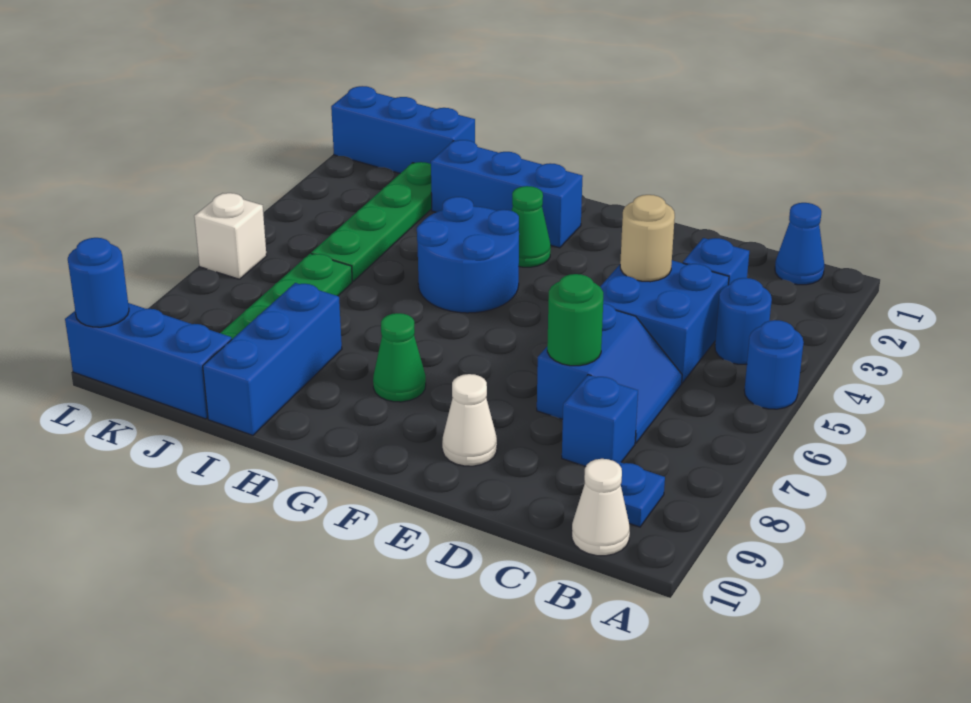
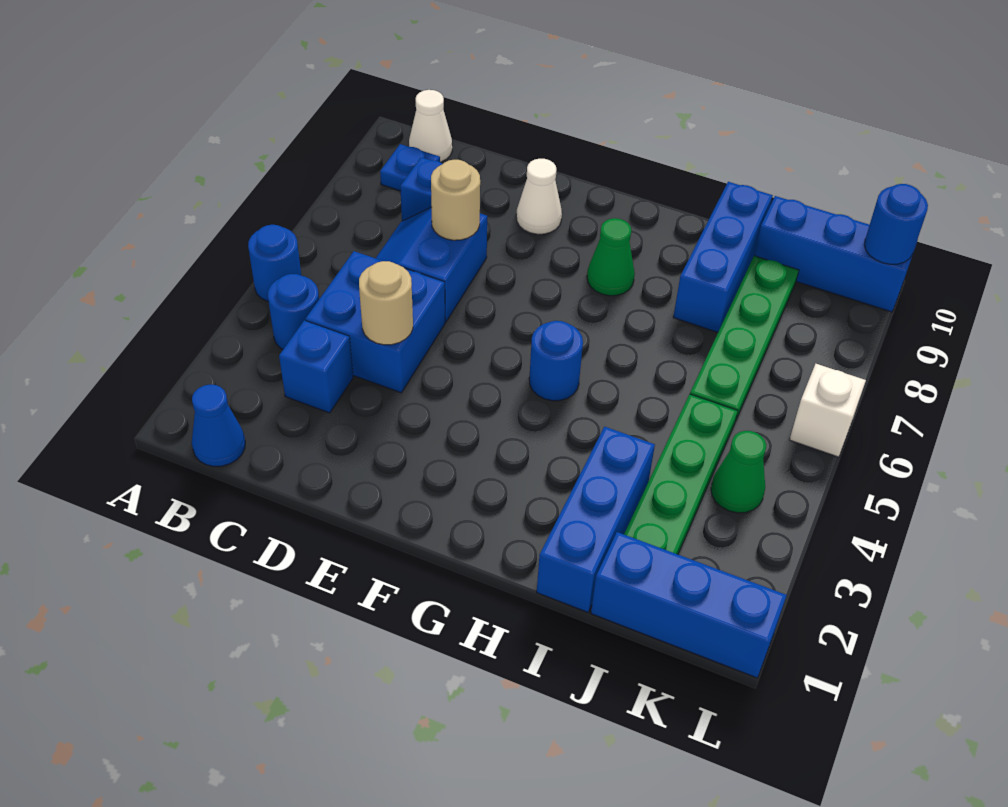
green round brick D7 level 2 -> tan round brick D7 level 2
blue brick G2:I2 level 1 -> blue brick I1:I3 level 1
green cone G3 level 1 -> green cone K4 level 1
blue round brick G4:H5 level 1 -> blue round brick G5 level 1

